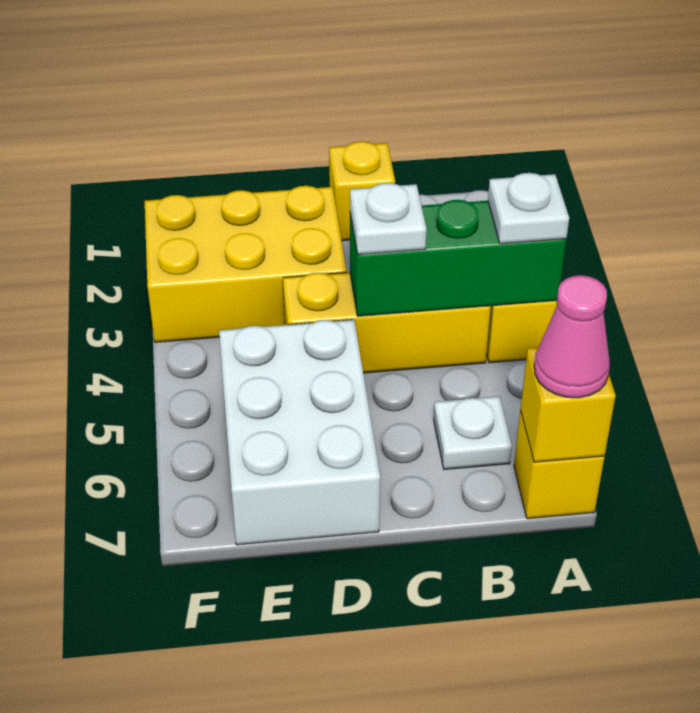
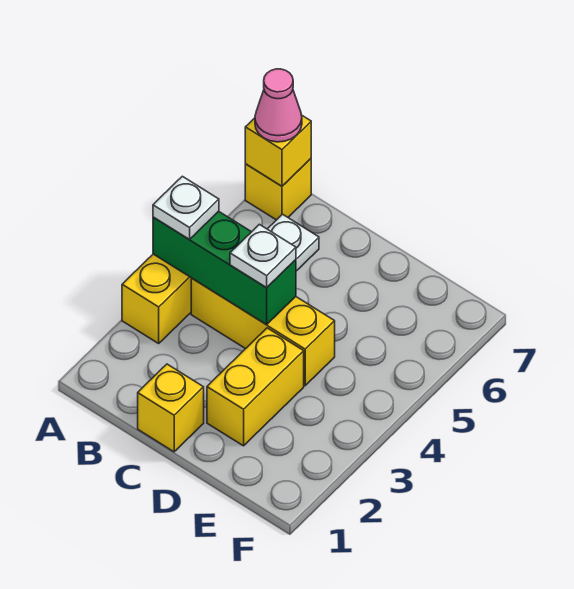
yellow brick D2:F3 level 1 -> yellow brick D2:D3 level 1
white brick D5:E7 level 1 -> none

